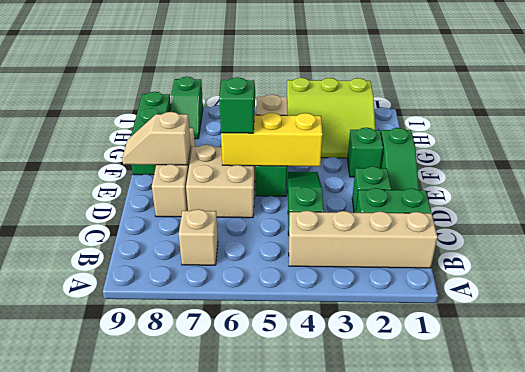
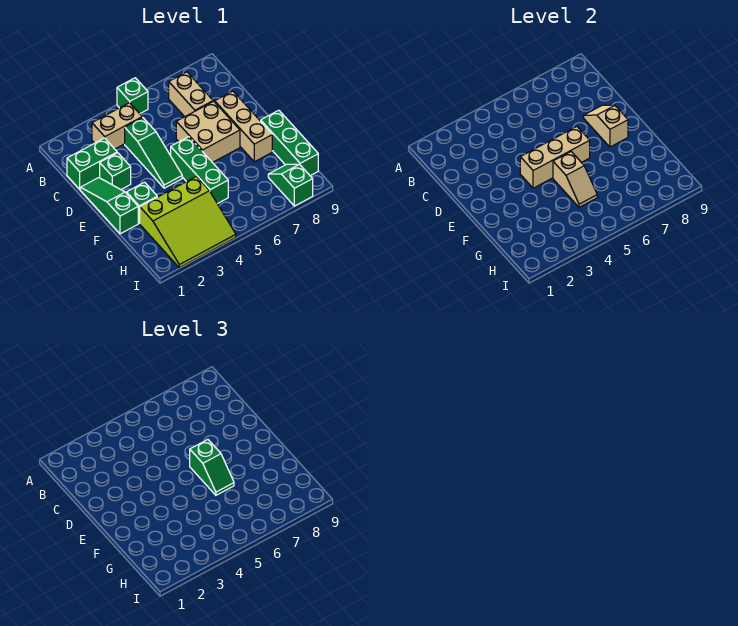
none -> green brick A5 level 1
tan brick B1:B4 level 1 -> tan brick B3:B4 level 1
tan brick B7 level 1 -> tan brick B7:C7 level 1
yellow brick E4:E6 level 2 -> tan brick E4:E6 level 2
tan slope E8:E9 level 2 top 8 -> tan slope D8:E8 level 2 top E
lime slope G2:I4 level 1 top I -> lime slope G2:I4 level 1 top G

